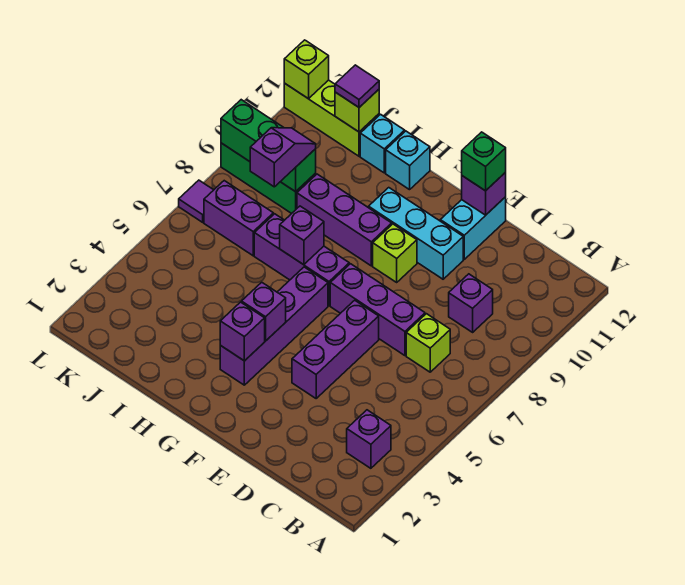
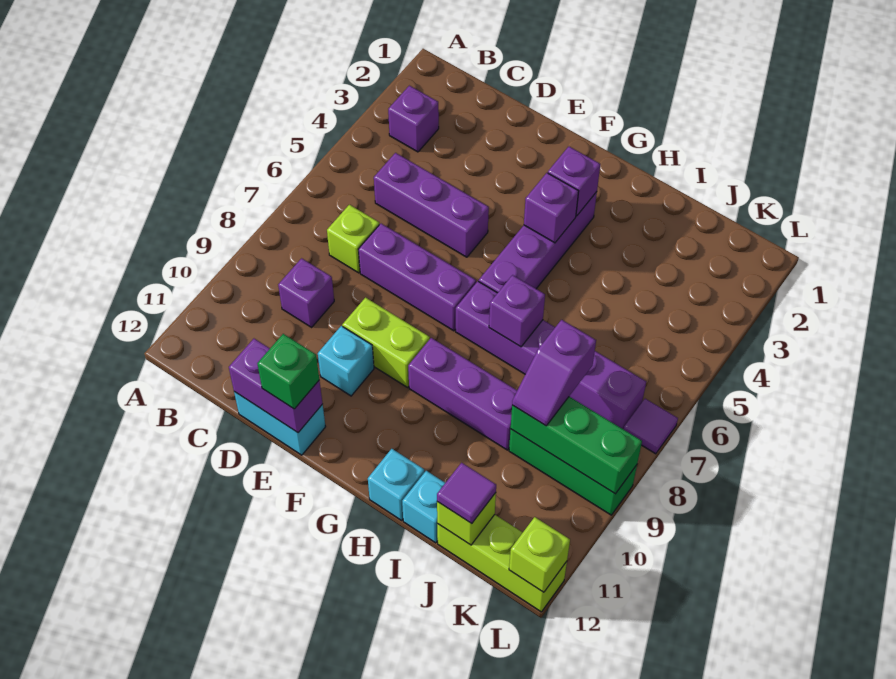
purple brick E4:E6 level 1 -> purple brick C5:E5 level 1
cyan brick E10:G10 level 1 -> cyan brick E10 level 1
cyan brick E11:E12 level 1 -> cyan brick D12:E12 level 1
purple brick E12 level 2 -> purple brick D12:E12 level 2
lime brick F9 level 1 -> lime brick E9:F9 level 1

